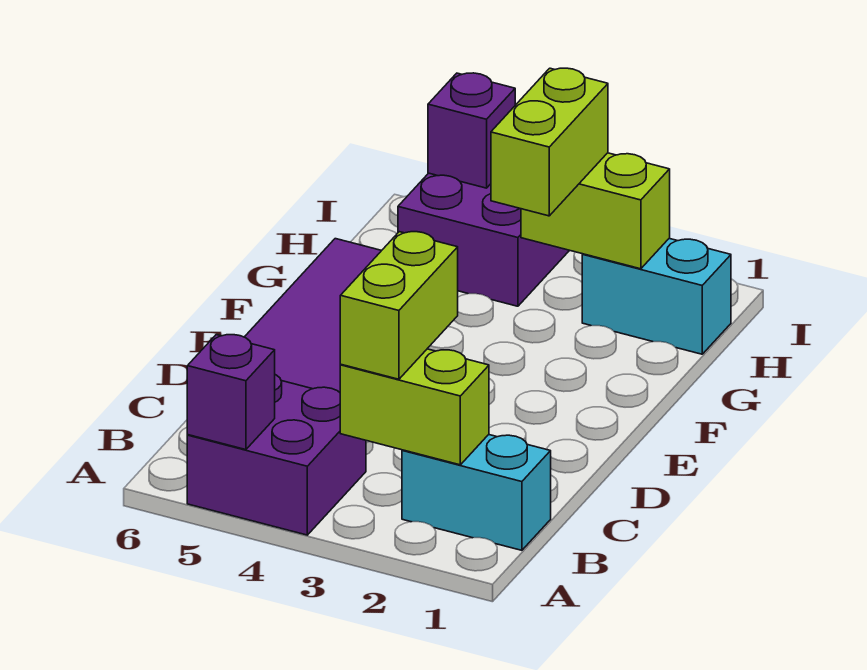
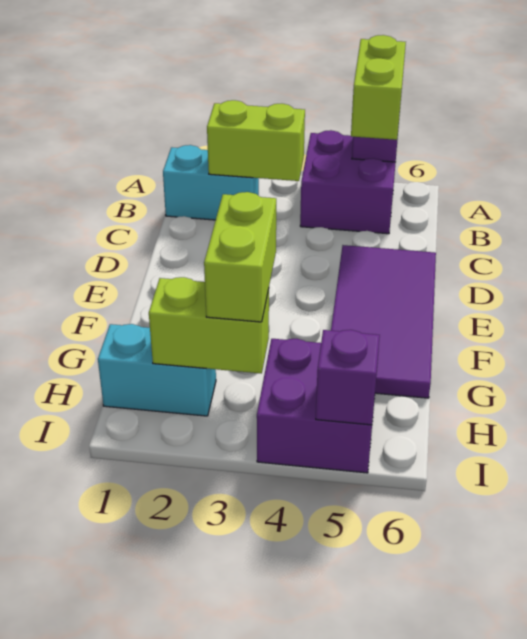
lime brick B3:C3 level 3 -> lime brick A5:B5 level 3

